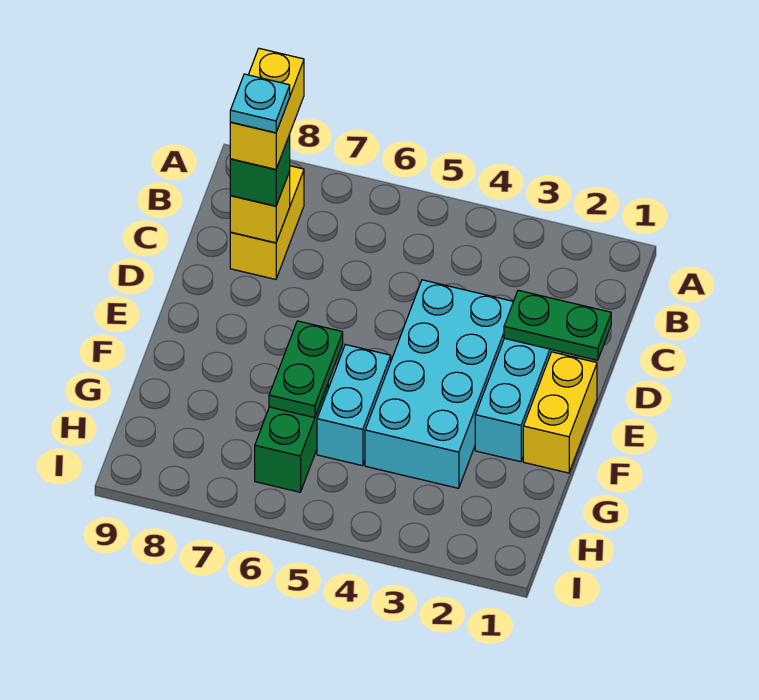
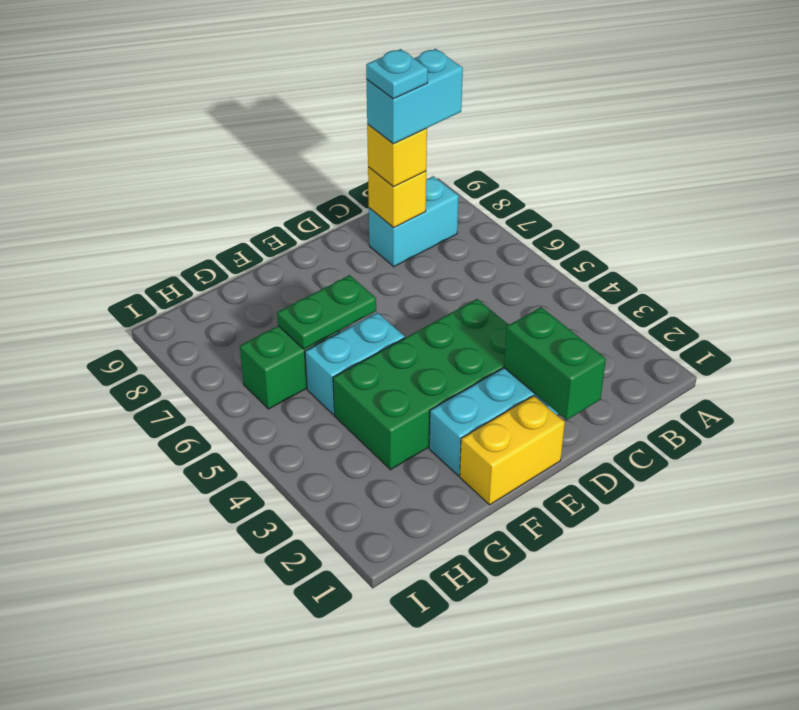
yellow brick B8:C8 level 1 -> cyan brick B8:C8 level 1
yellow brick B8:C8 level 4 -> cyan brick B8:C8 level 4
green brick C8 level 3 -> yellow brick C8 level 3
green plate D1:D2 level 2 -> green brick D1:D2 level 2
cyan brick D3:G4 level 1 -> green brick D3:G4 level 1

